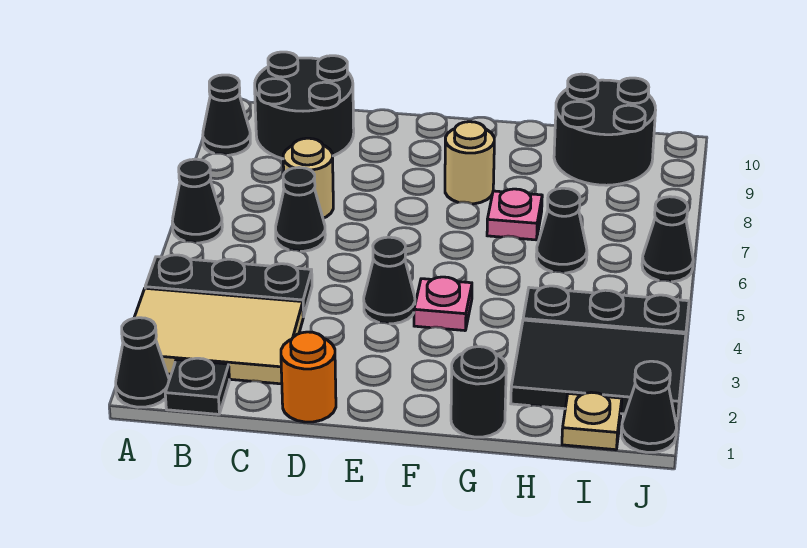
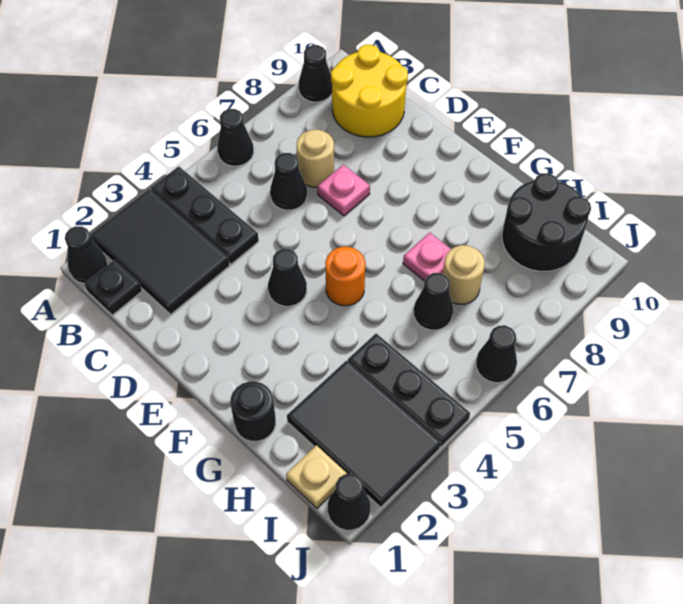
tan tile A2:C3 level 1 -> black tile A2:C3 level 1
black round brick B9:C10 level 1 -> yellow round brick B9:C10 level 1
orange round brick D1 level 1 -> orange round brick F5 level 1
pink plate F4 level 1 -> pink plate D7 level 1
tan round brick F8 level 1 -> tan round brick H7 level 1

